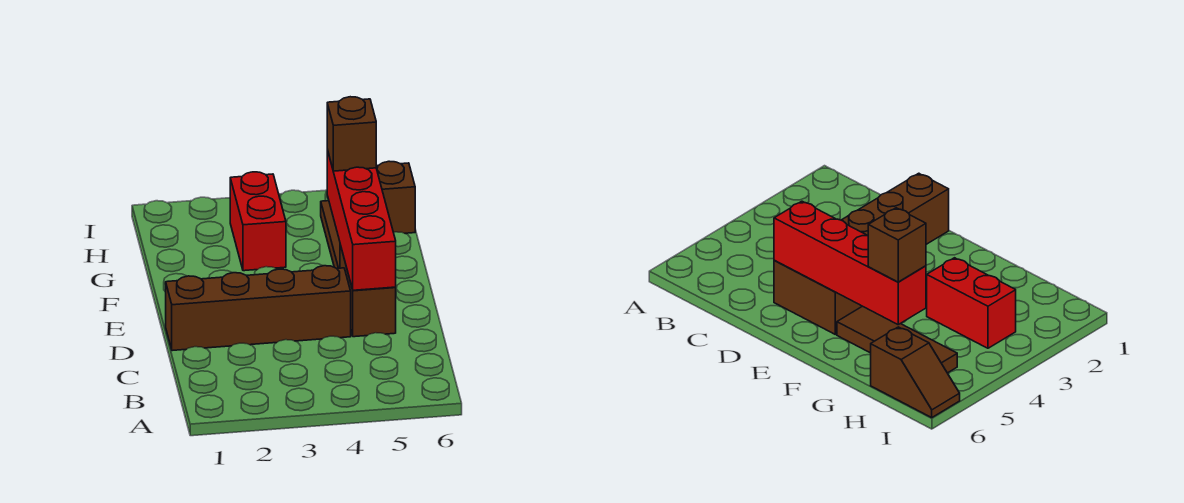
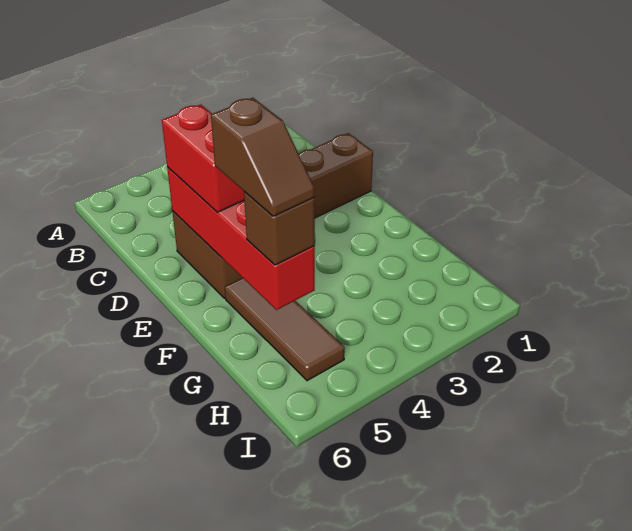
red brick G3:H3 level 1 -> red brick D5:E5 level 3
brown slope H6:I6 level 1 top H -> brown slope F5:G5 level 4 top F

